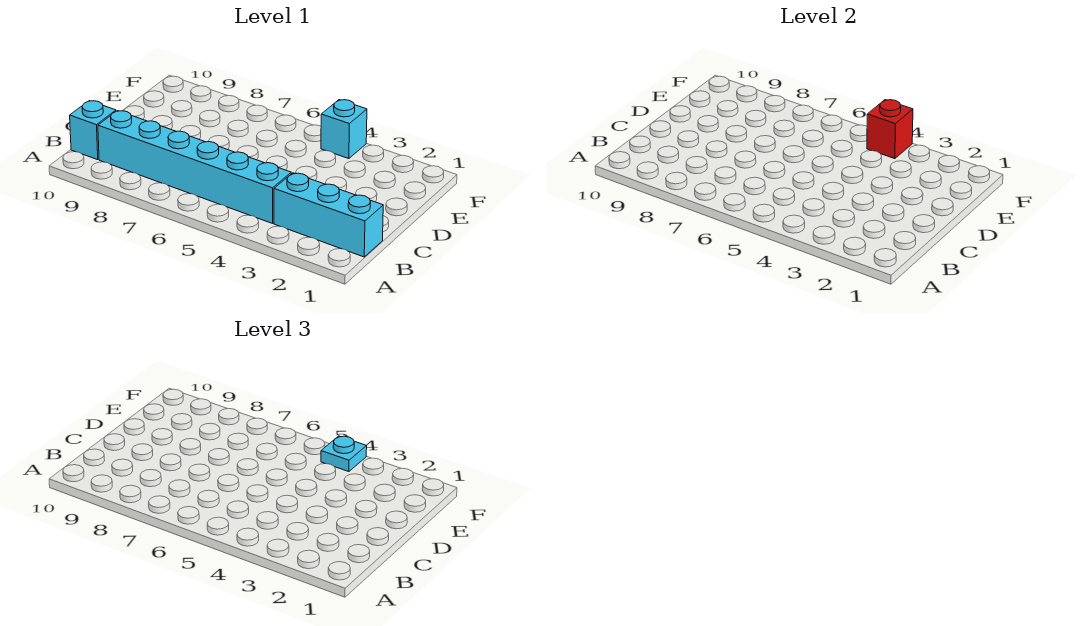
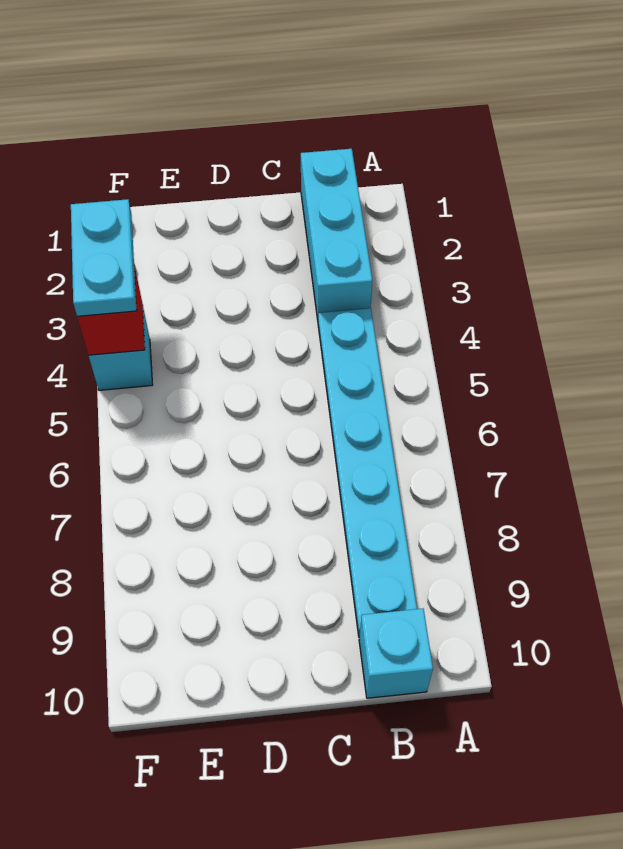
cyan brick B4:B9 level 1 -> cyan plate B4:B9 level 1
cyan plate F4 level 3 -> cyan plate F3:F4 level 3

